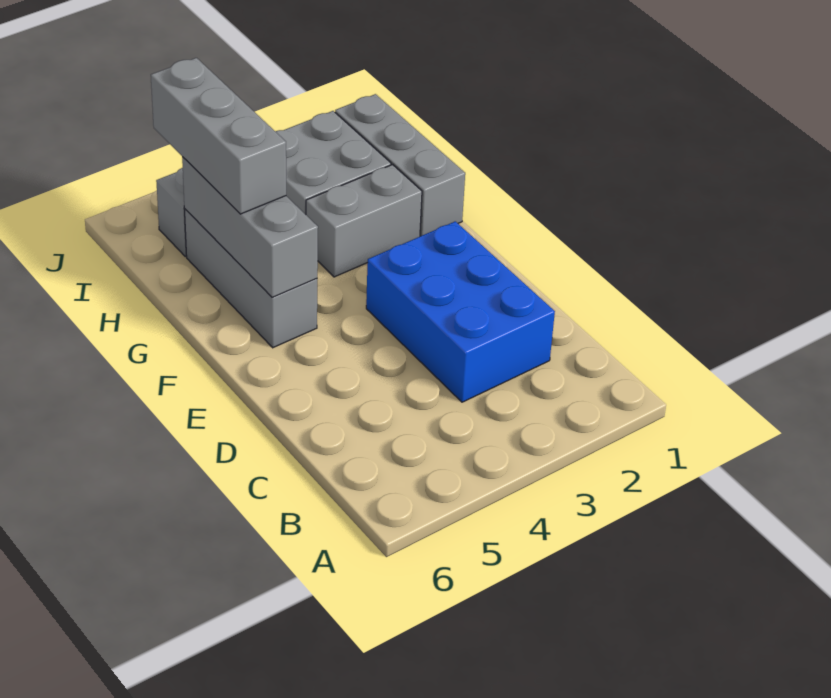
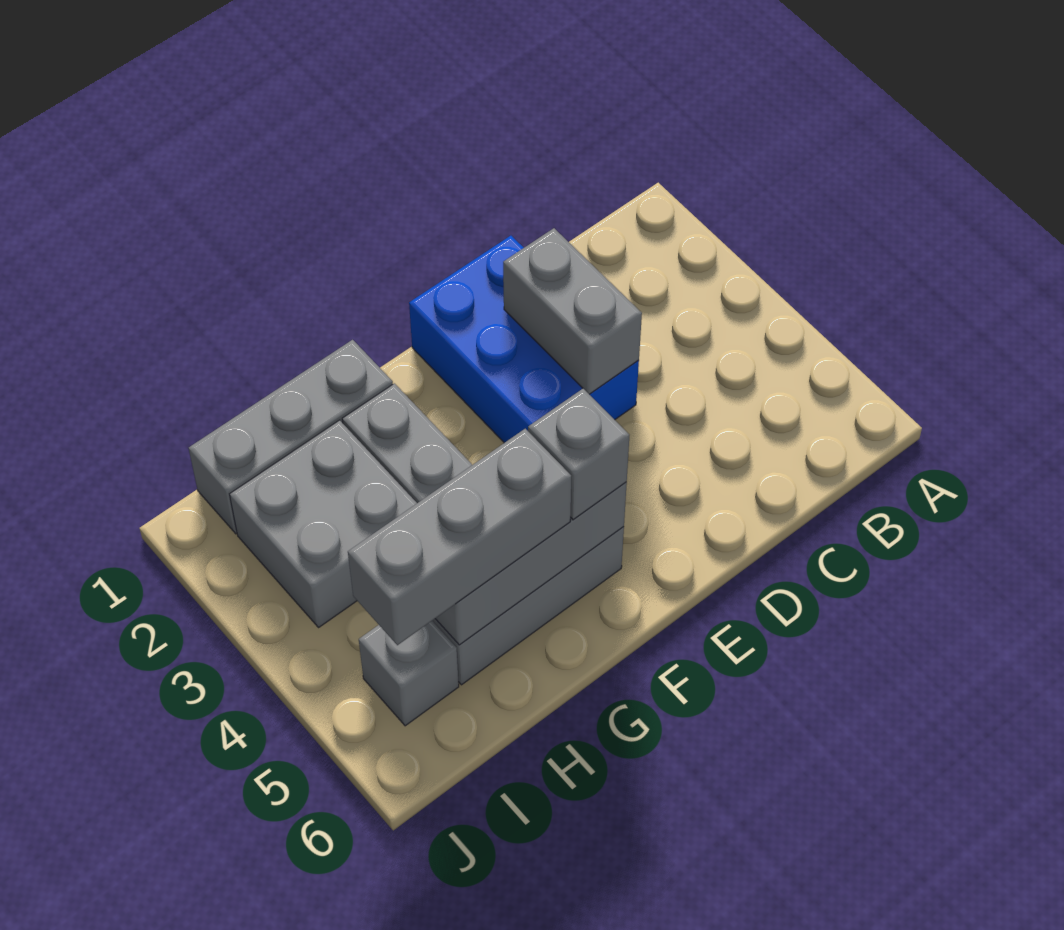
blue brick C2:E3 level 1 -> blue brick D1:E3 level 1
none -> grey brick D2:D3 level 2
none -> grey brick F5 level 3

